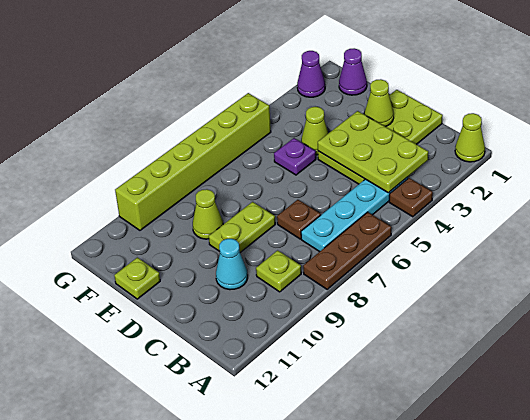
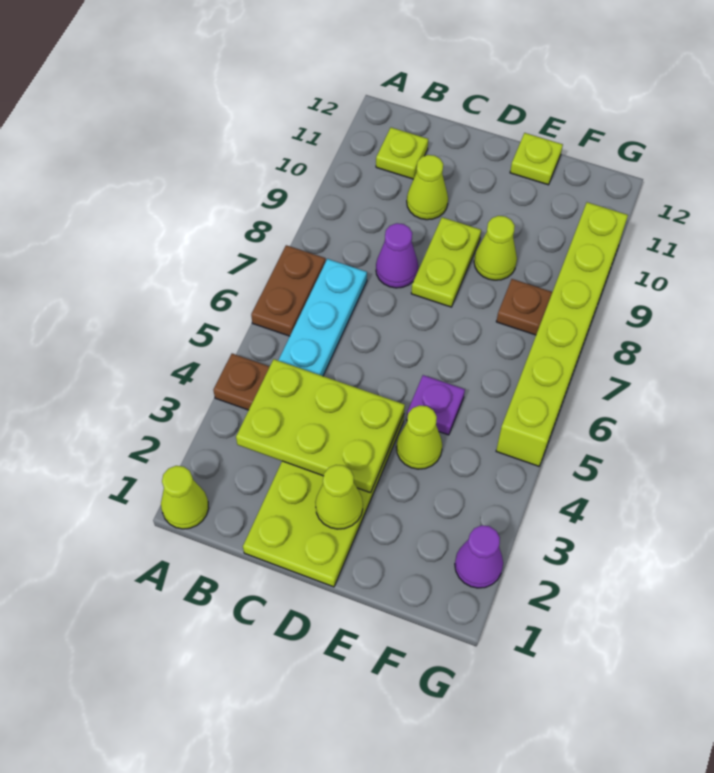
brown plate A6:A8 level 1 -> brown plate A6:A7 level 1
lime plate B9 level 1 -> lime plate B11 level 1
brown plate C7 level 1 -> brown plate F8 level 1
cyan cone C10 level 1 -> lime cone C10 level 1
purple cone F1 level 1 -> purple cone C8 level 1

